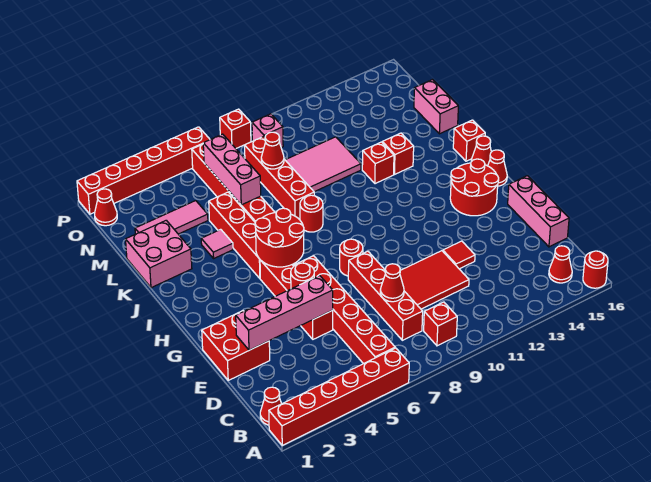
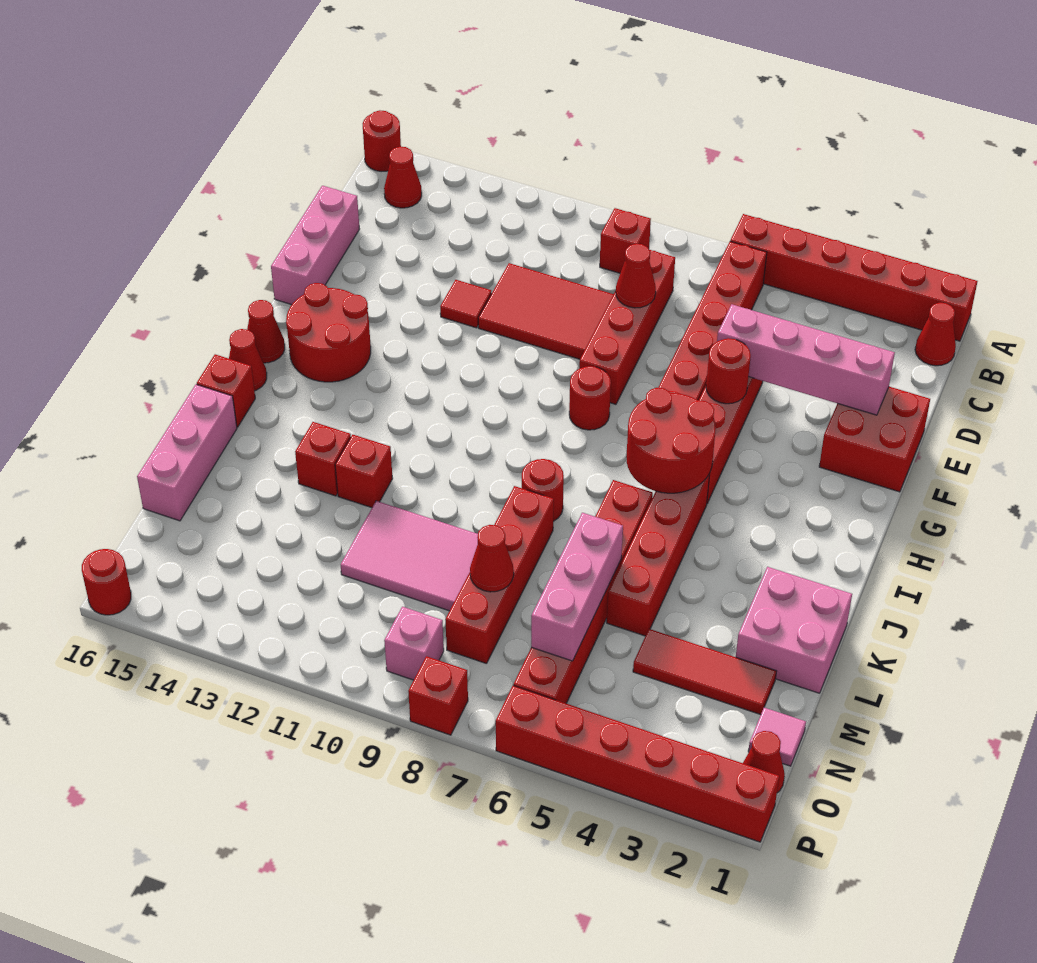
pink tile K4 level 1 -> pink tile N1 level 1
pink brick L16:M16 level 1 -> pink brick K16:M16 level 1
pink tile M2:M4 level 1 -> red tile M2:M4 level 1
none -> red round brick P16 level 1

